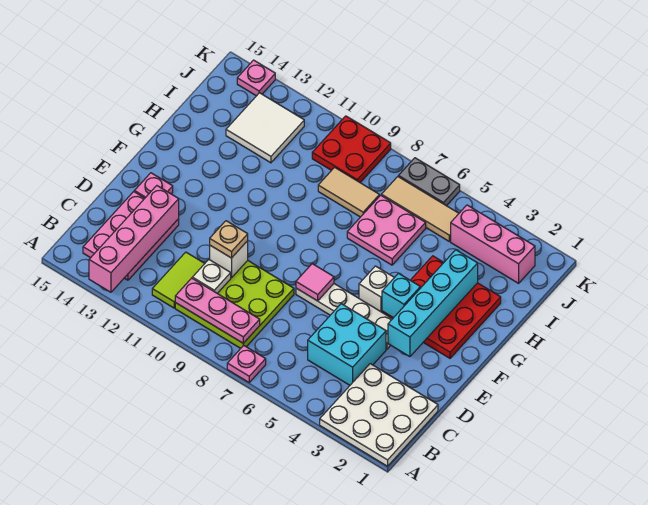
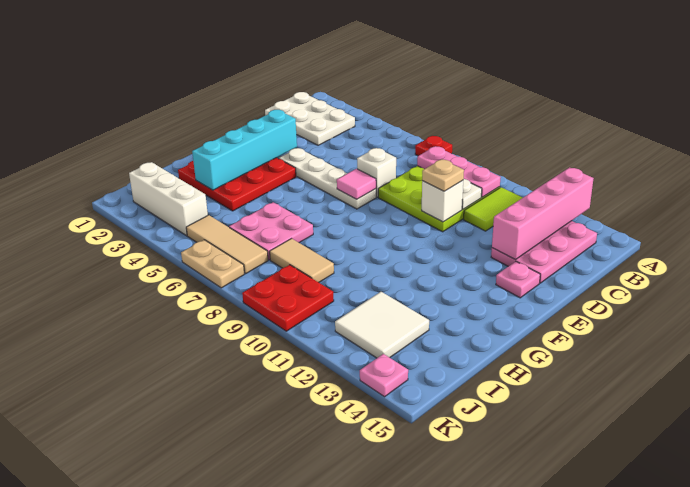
white plate A1:C3 level 1 -> white plate B1:C3 level 1
pink plate A7 level 1 -> red plate A7 level 1
cyan brick C4:D5 level 1 -> none
cyan brick F4 level 2 -> none
white brick F5 level 1 -> white brick D7 level 1
pink brick J2:J4 level 1 -> white brick J2:J4 level 1
grey plate K6:K7 level 1 -> tan plate K6:K7 level 1

